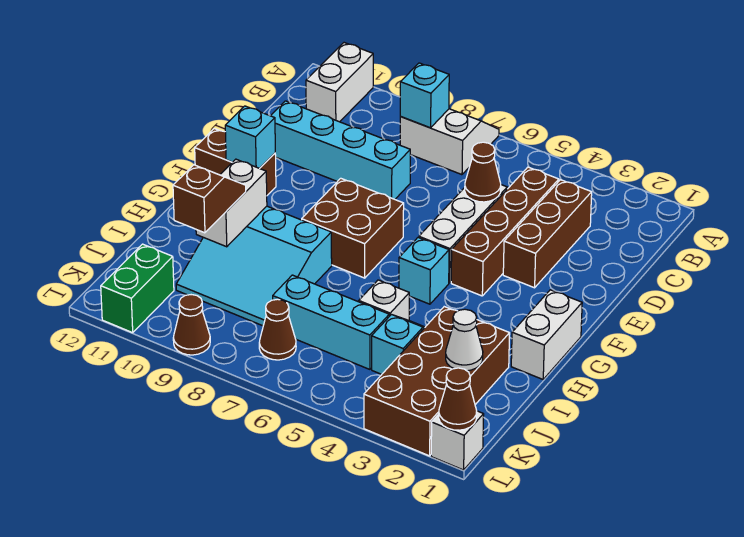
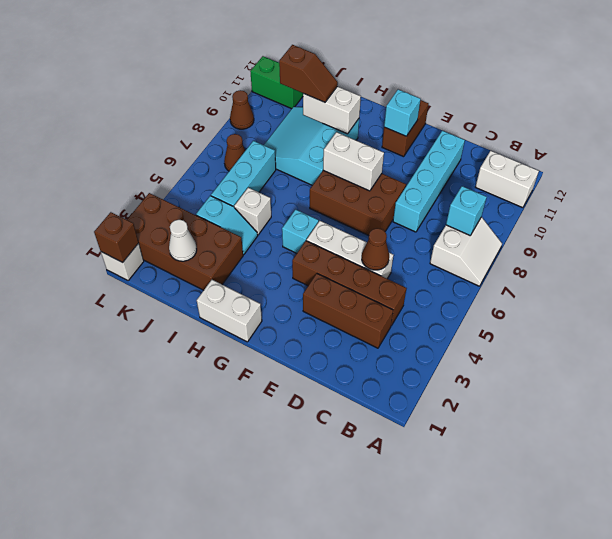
brown brick F7:G8 level 1 -> brown brick E7:G8 level 1
none -> white brick F8:G8 level 2
brown cone L1 level 2 -> brown brick L1 level 2

